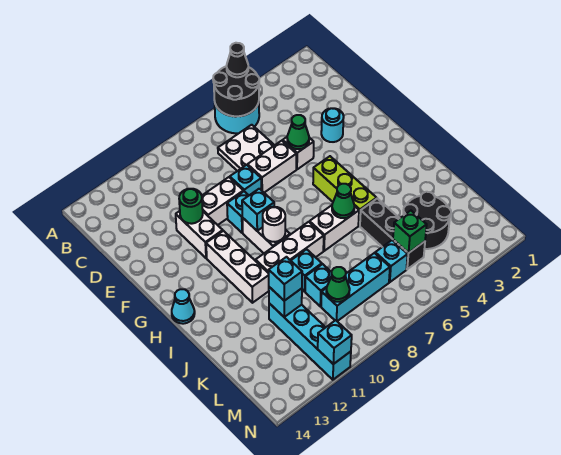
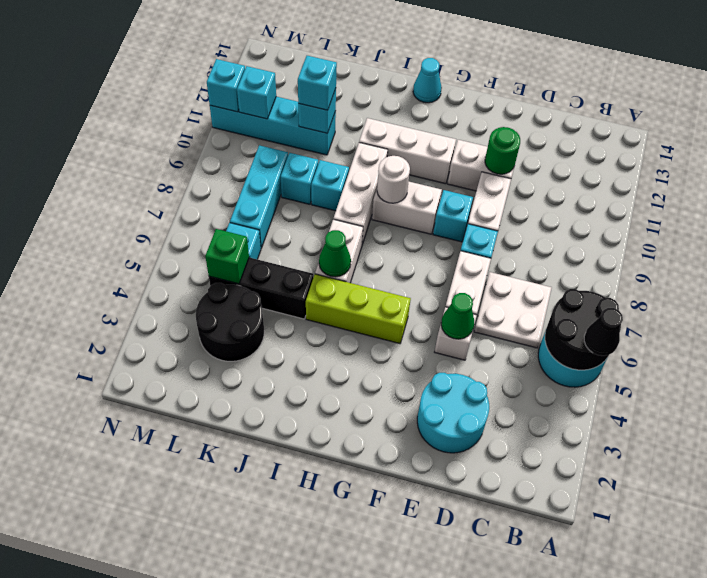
cyan round brick E3 level 1 -> cyan round brick D2:E3 level 1
cyan brick G9 level 2 -> cyan brick M11 level 2
green cone L9 level 2 -> none

